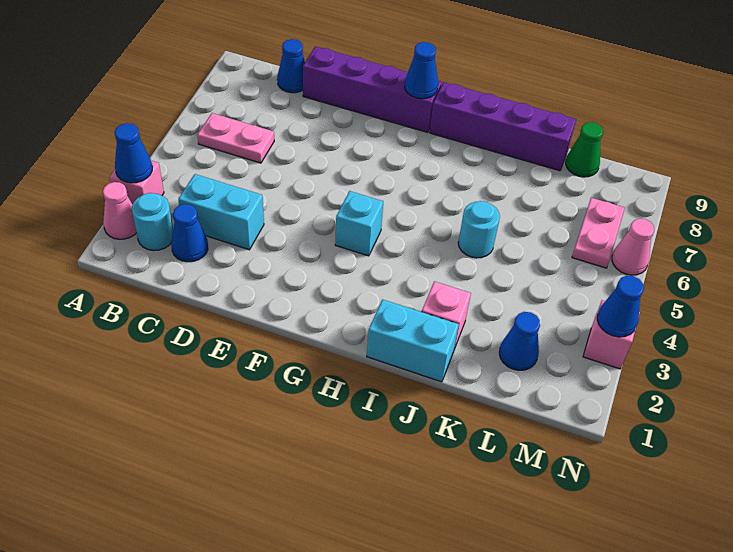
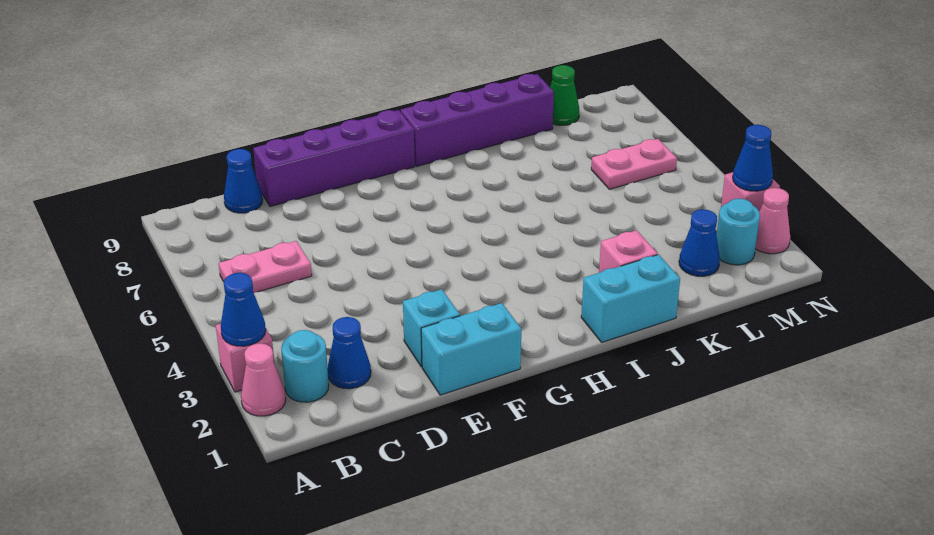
cyan brick C3:D3 level 1 -> cyan brick E1:F1 level 1
cyan brick G4 level 1 -> cyan brick E2 level 1
blue cone G9 level 2 -> none
cyan round brick J5 level 1 -> cyan round brick M2 level 1
pink plate M6:M7 level 1 -> pink plate L6:M6 level 1
pink cone N6 level 1 -> pink cone N2 level 1

